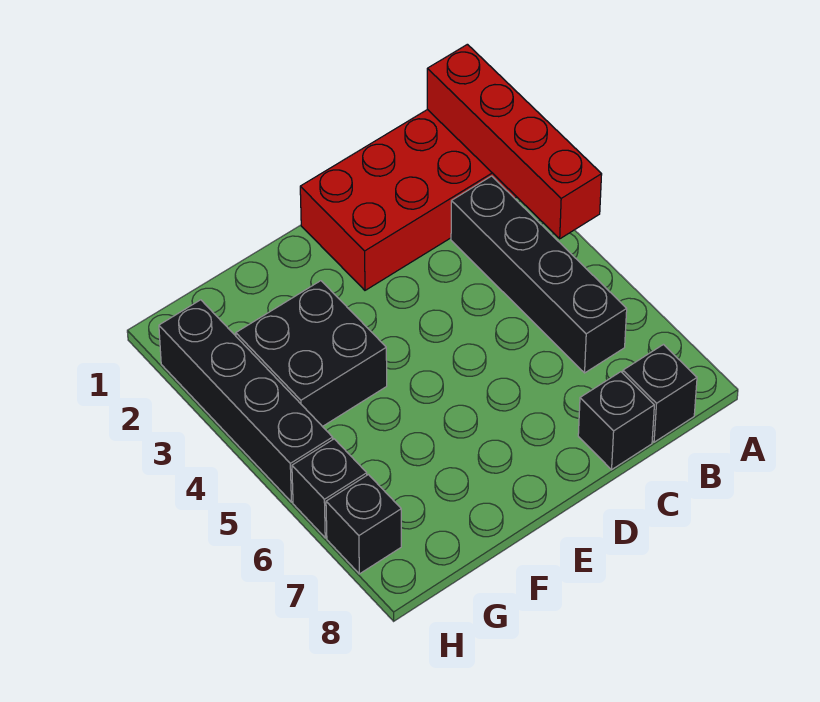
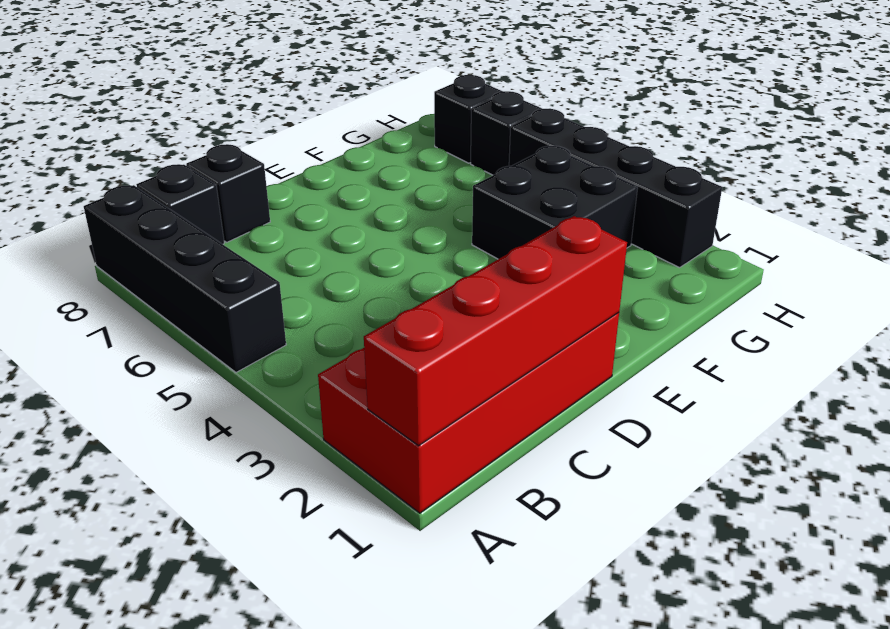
red brick A1:A4 level 2 -> red brick A1:D1 level 2
black brick B3:B6 level 1 -> black brick A5:A8 level 1

